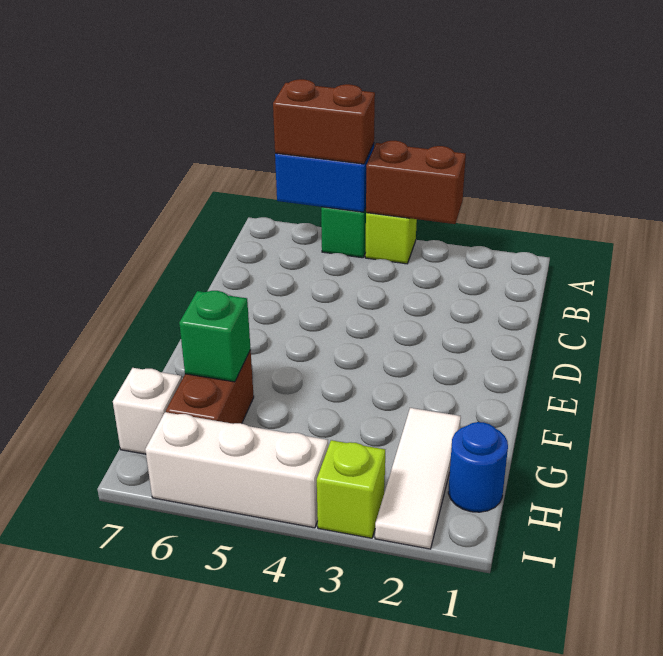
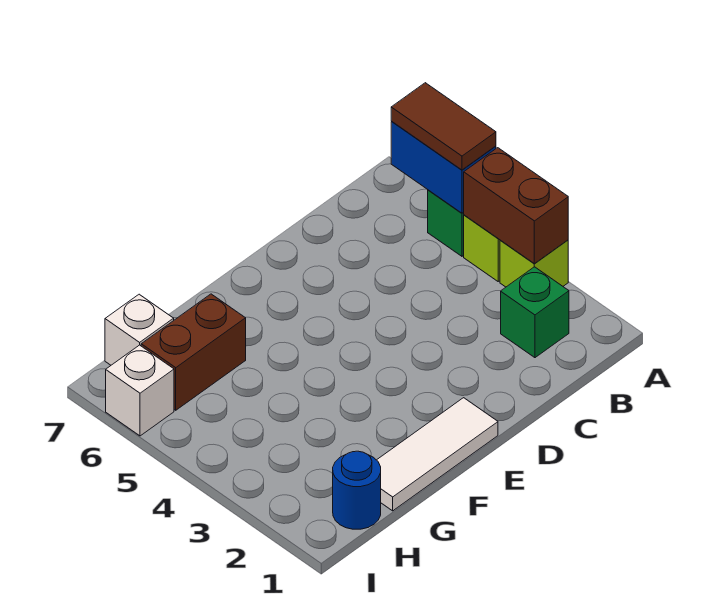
brown brick A5:A6 level 3 -> brown tile A5:A6 level 3
white tile G2:I2 level 1 -> white tile E1:G1 level 1
green brick G6 level 2 -> green brick B2 level 1
lime brick I3 level 1 -> lime brick A3 level 1
white brick I4:I6 level 1 -> white brick I6 level 1

